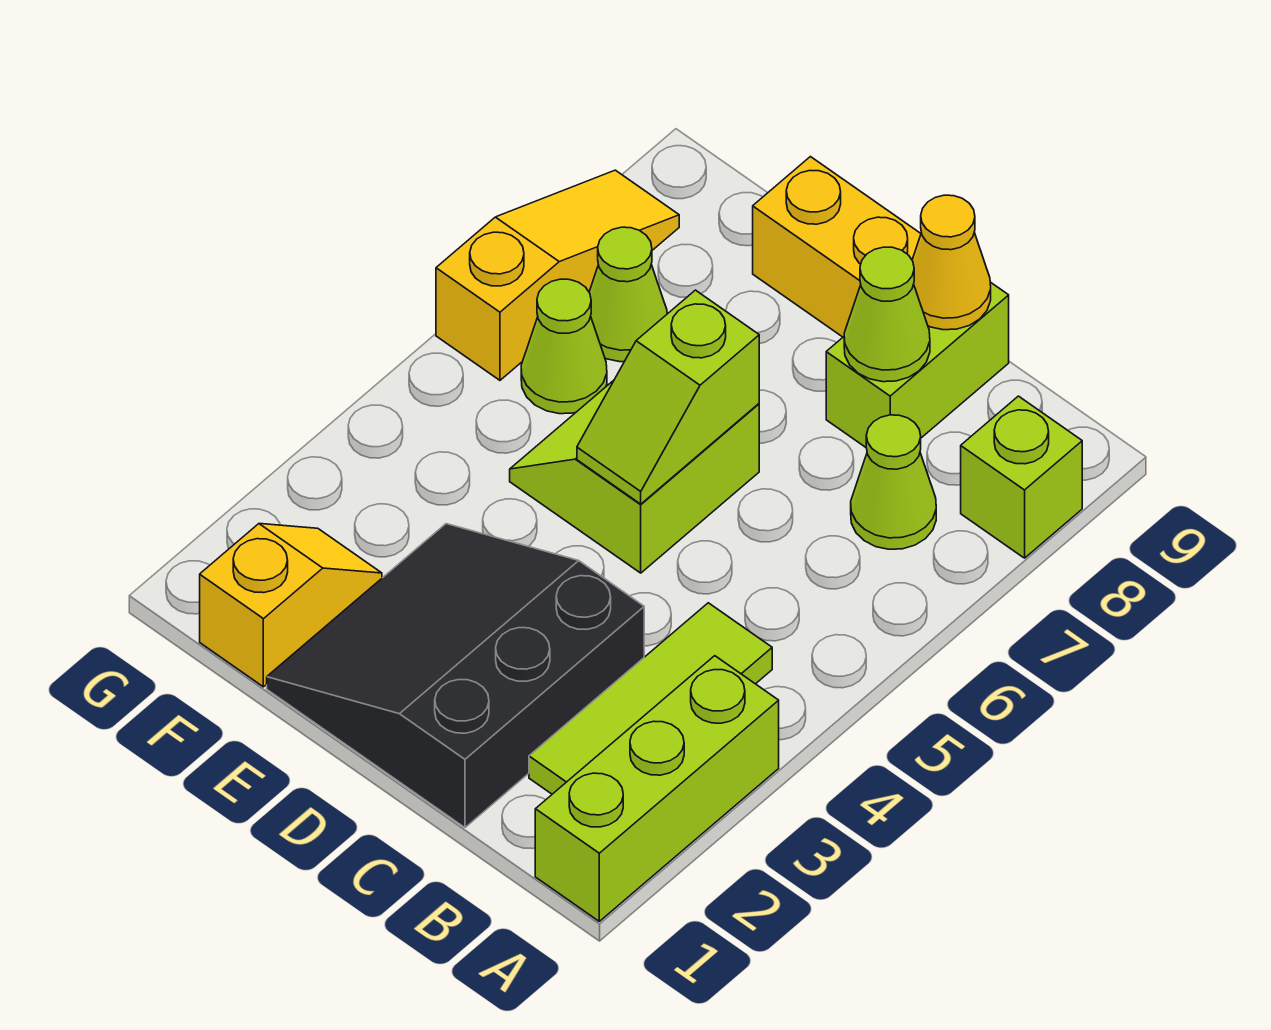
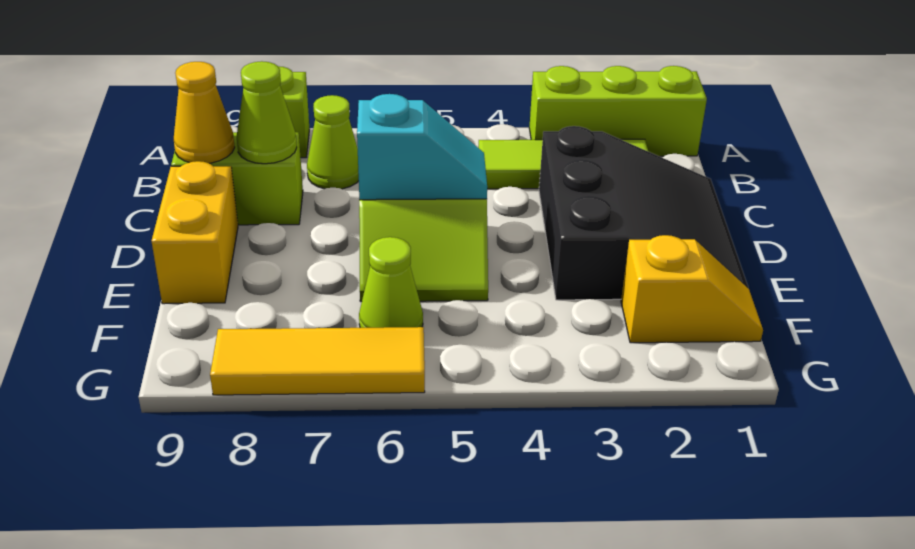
black slope C1:E3 level 1 top C -> black slope C1:E3 level 1 top 3
lime slope D5:D6 level 2 top 6 -> cyan slope D5:D6 level 2 top 6
yellow slope F1:F2 level 1 top 1 -> yellow slope F1:F2 level 1 top 2
lime cone F7 level 1 -> none
yellow slope G6:G8 level 1 top 6 -> yellow tile G6:G8 level 1

